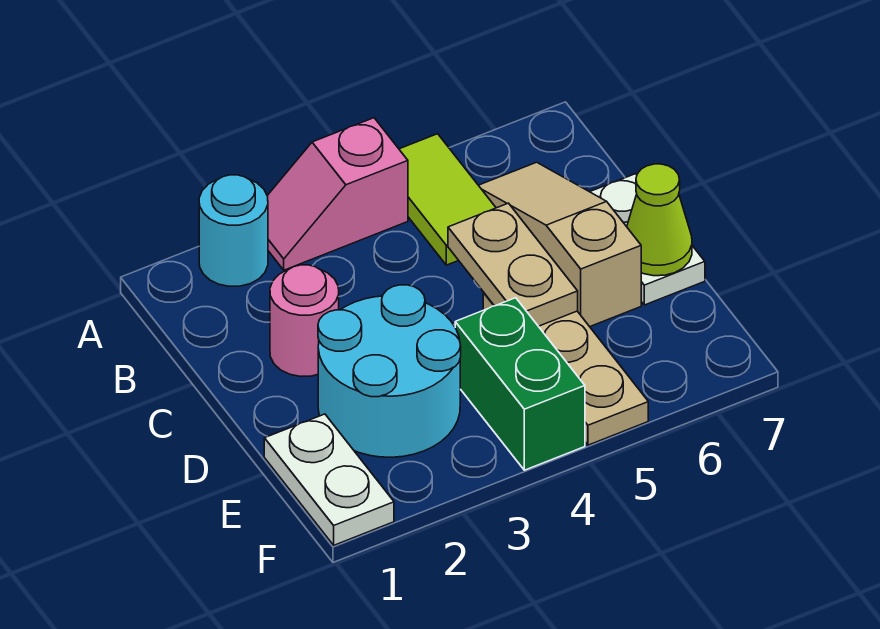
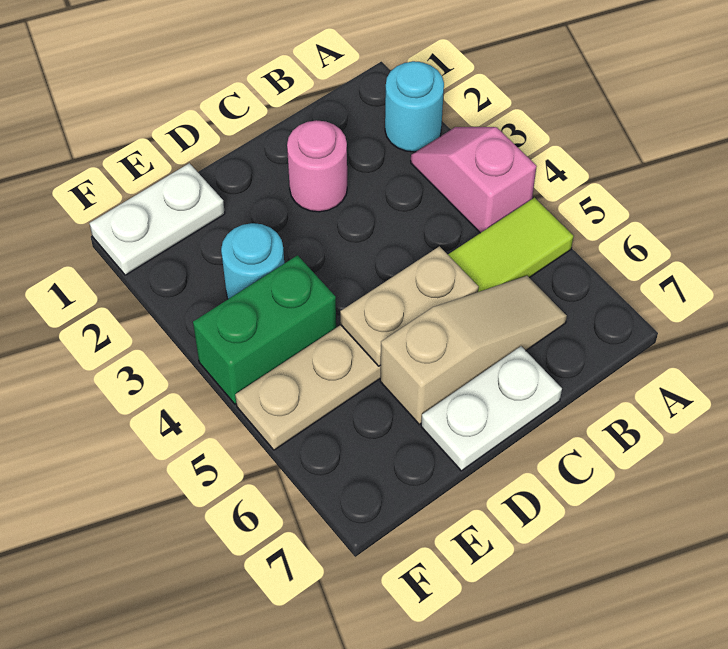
cyan round brick D2:E3 level 1 -> cyan round brick E3 level 1
lime cone D7 level 2 -> none

